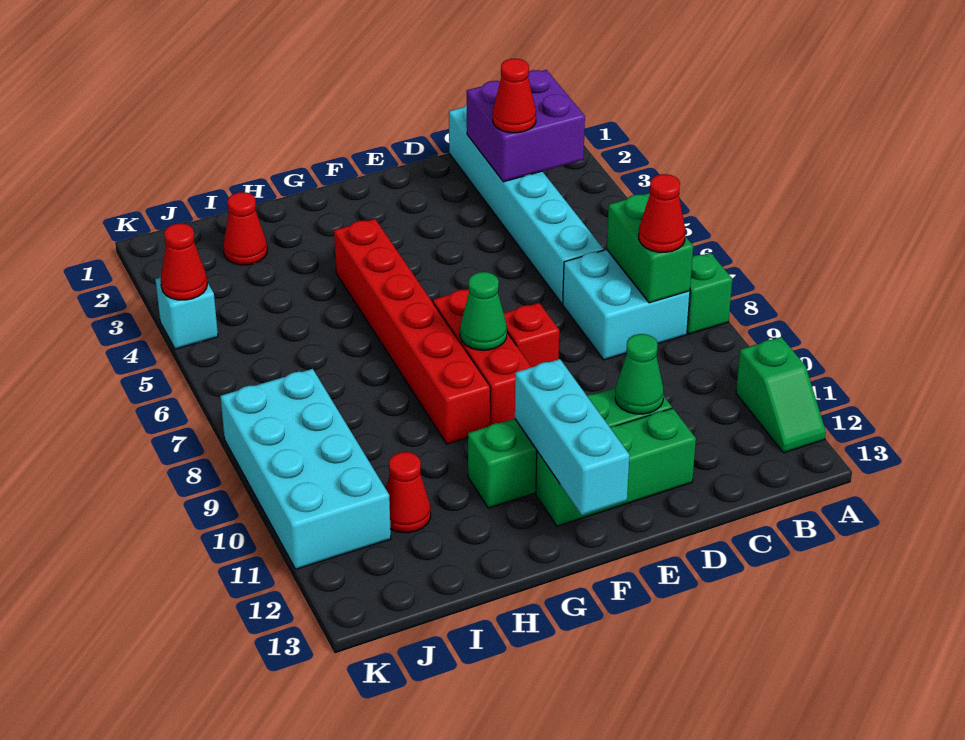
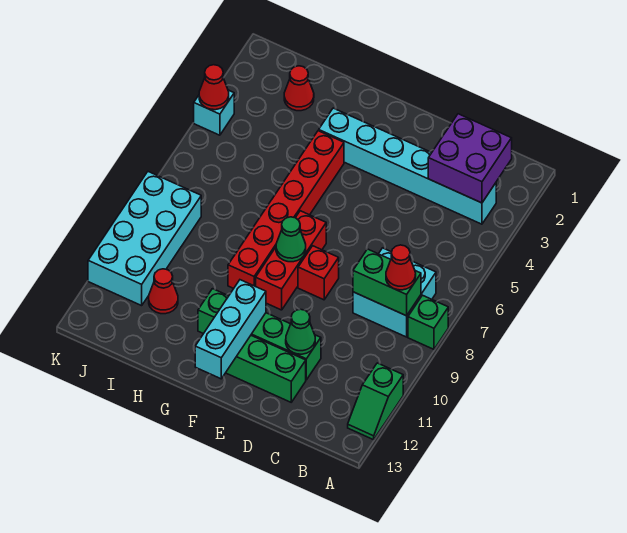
green brick B7:B8 level 2 -> green brick B8:C8 level 2
cyan brick C1:C6 level 1 -> cyan brick B3:G3 level 1
red cone C3 level 3 -> none

